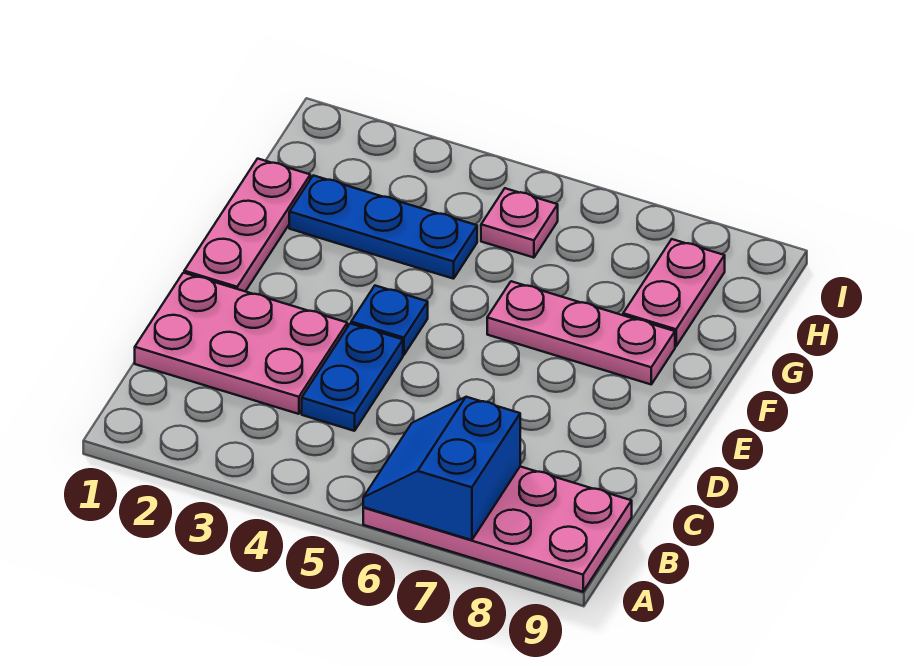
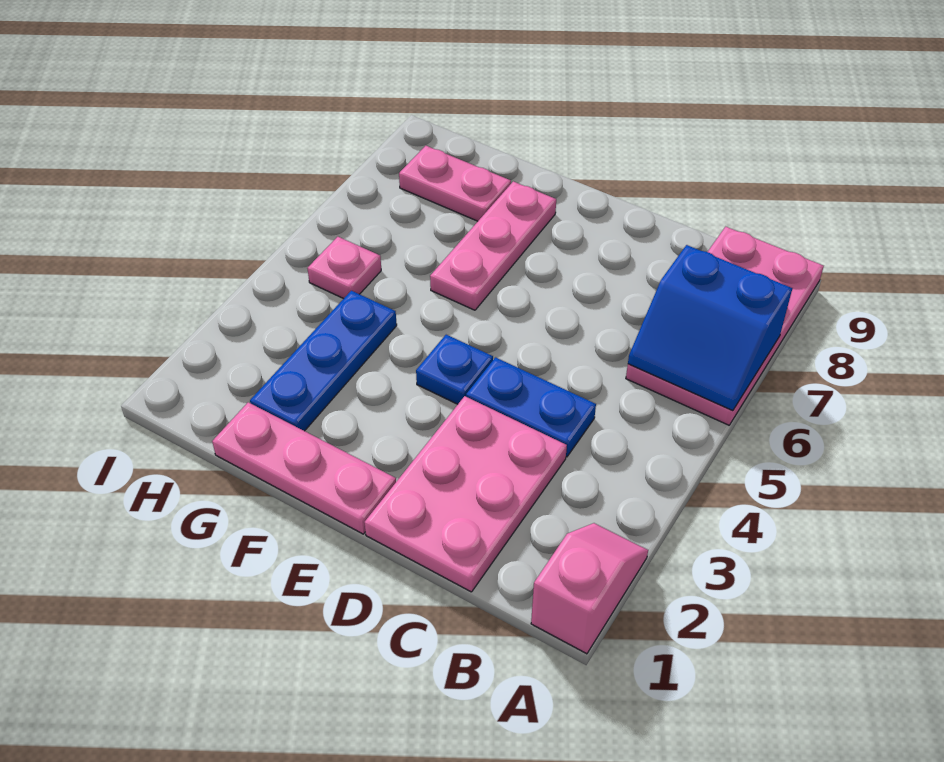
none -> pink slope A1:A2 level 1 top 1

